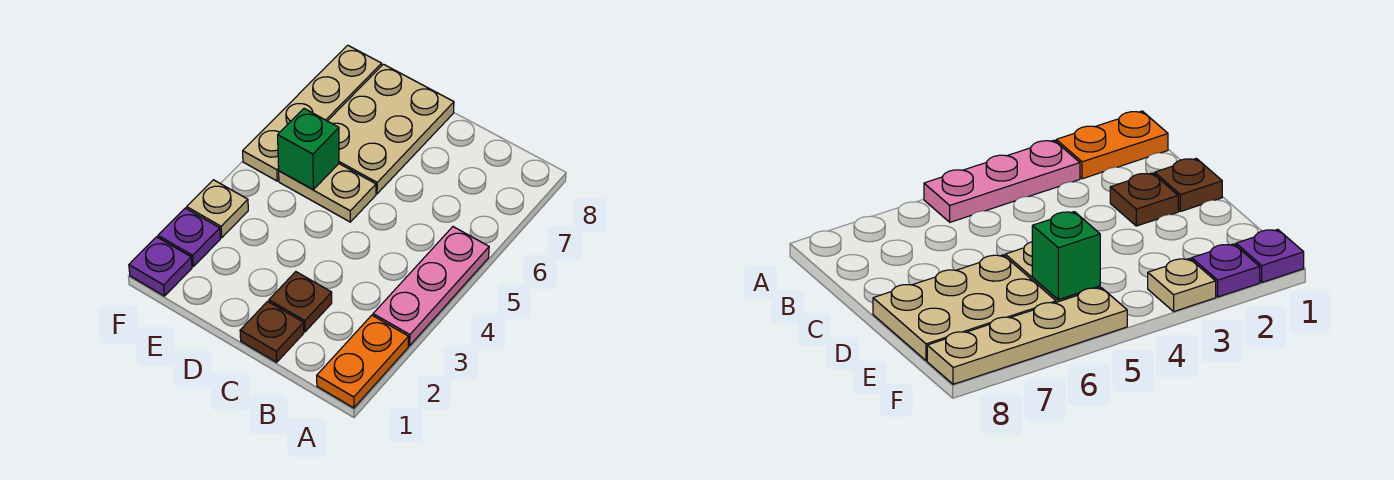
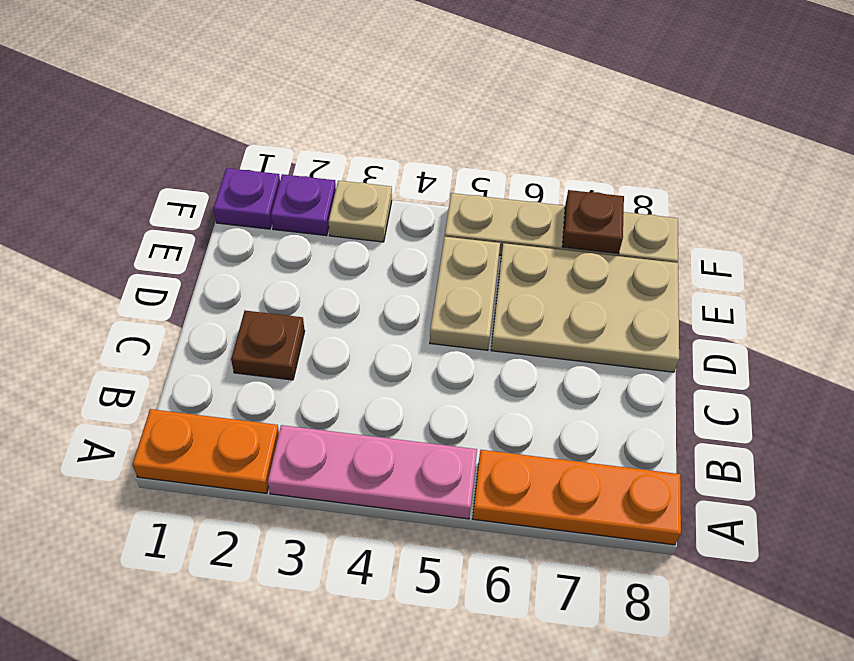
none -> orange plate A6:A8 level 1
brown plate C1 level 1 -> brown plate F7 level 2
green brick E5 level 2 -> none

